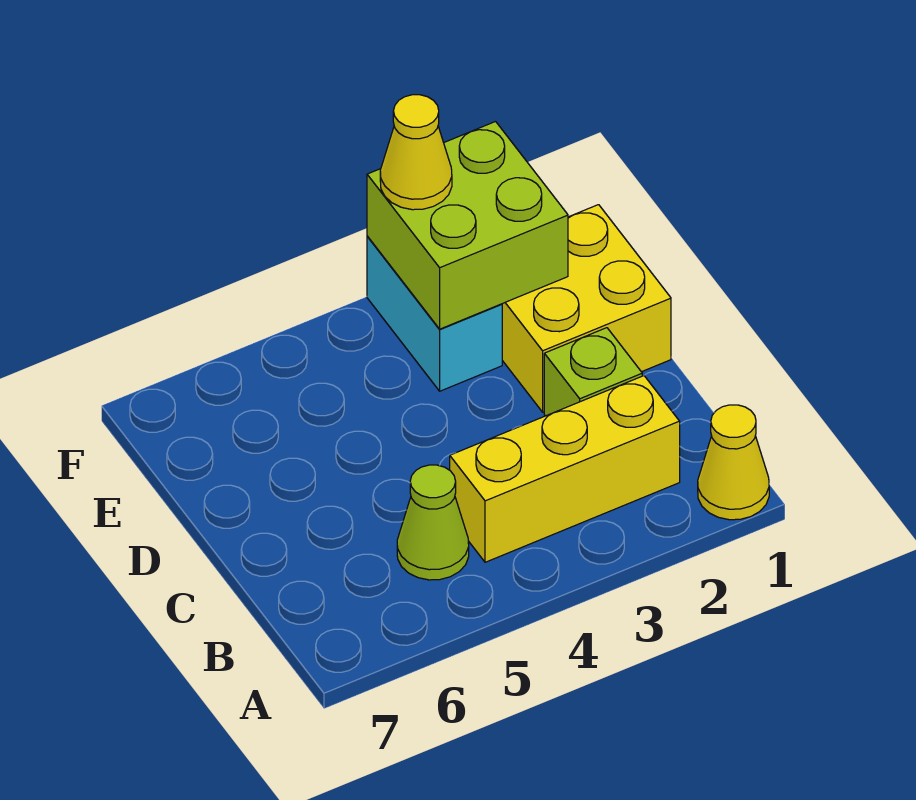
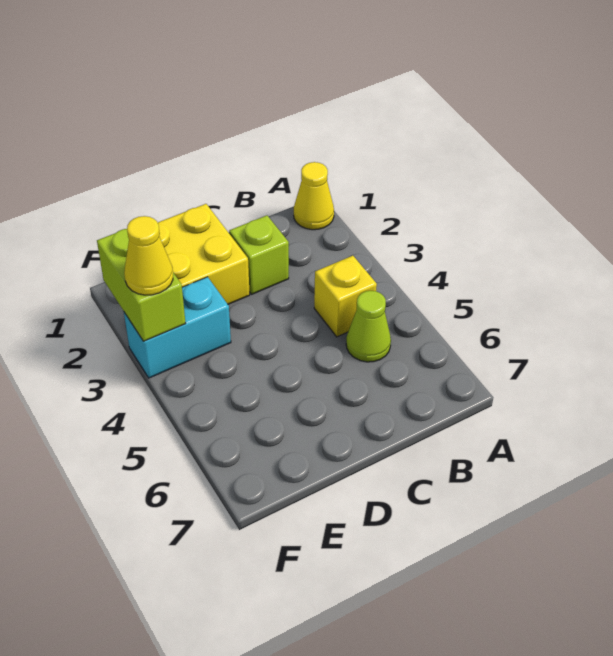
yellow brick B2:B4 level 1 -> yellow brick B4 level 1
lime brick E2:F3 level 2 -> lime brick F2:F3 level 2

